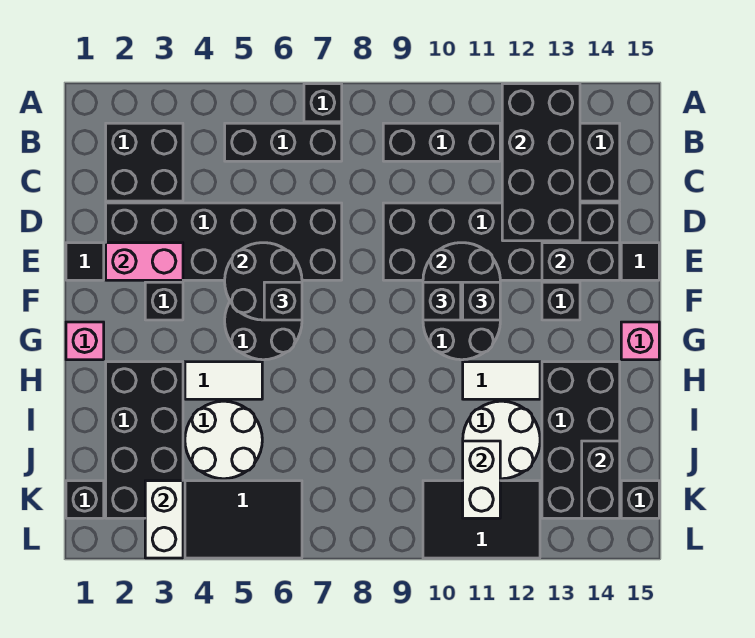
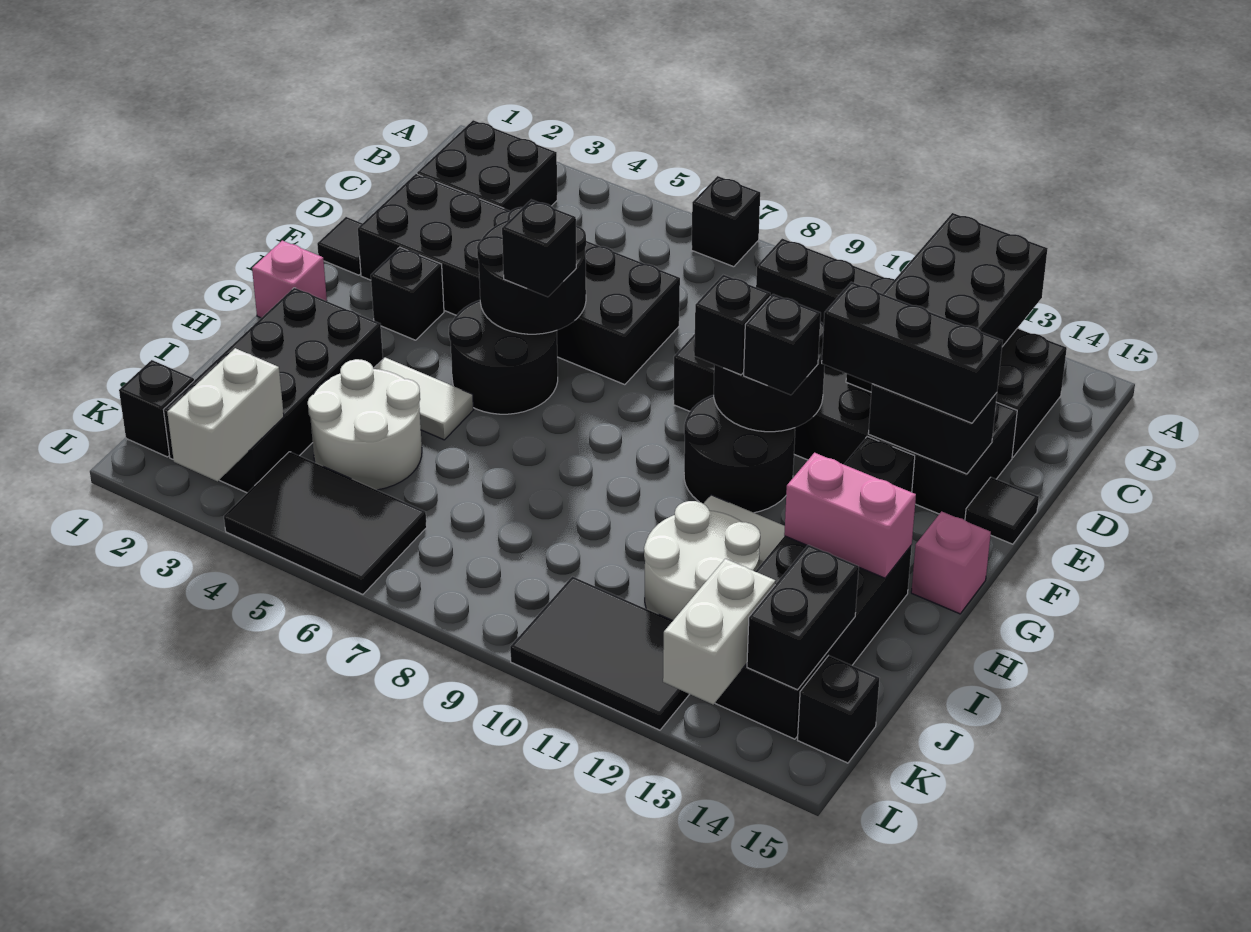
black brick B5:B7 level 1 -> black brick E12:E14 level 3
pink brick E2:E3 level 2 -> pink brick H13:H14 level 2
white brick J11:K11 level 2 -> white brick K13:L13 level 2

